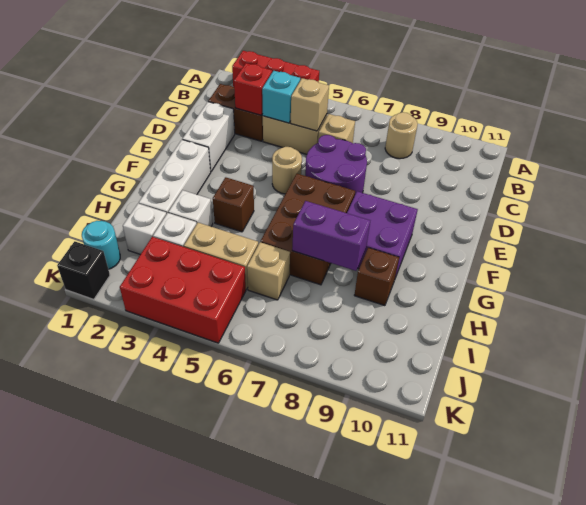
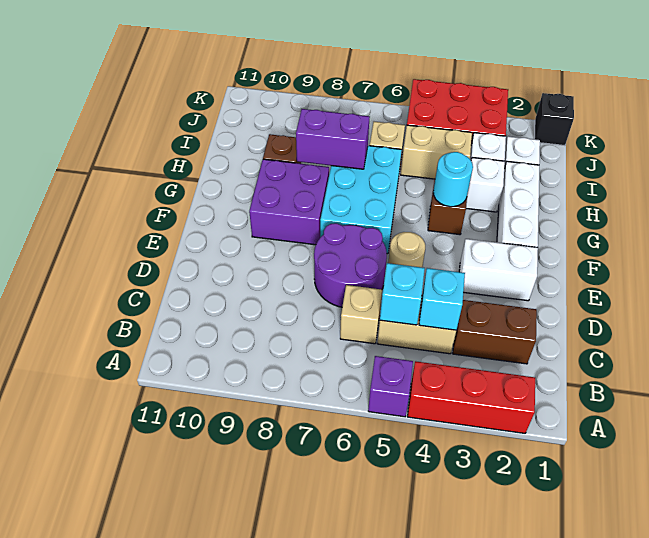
none -> purple brick A5 level 1
tan round brick B8 level 1 -> none
red brick C3 level 2 -> none
tan brick C5 level 2 -> cyan brick C5 level 2
white brick D2:E2 level 1 -> white brick E2:E3 level 1
brown brick F6:H7 level 1 -> cyan brick F6:H7 level 1
cyan round brick J1 level 1 -> cyan round brick G4 level 2

